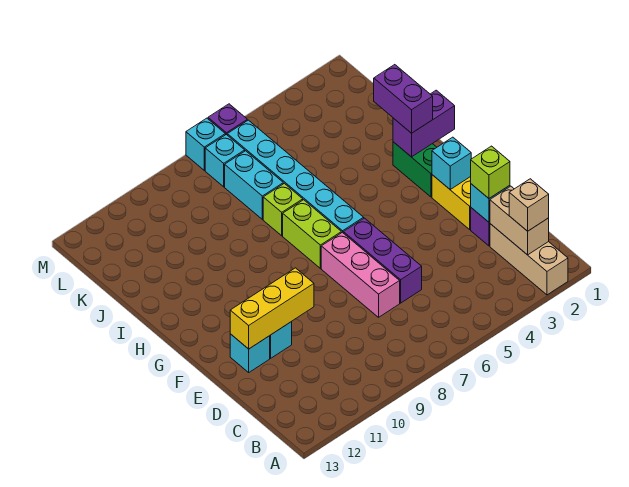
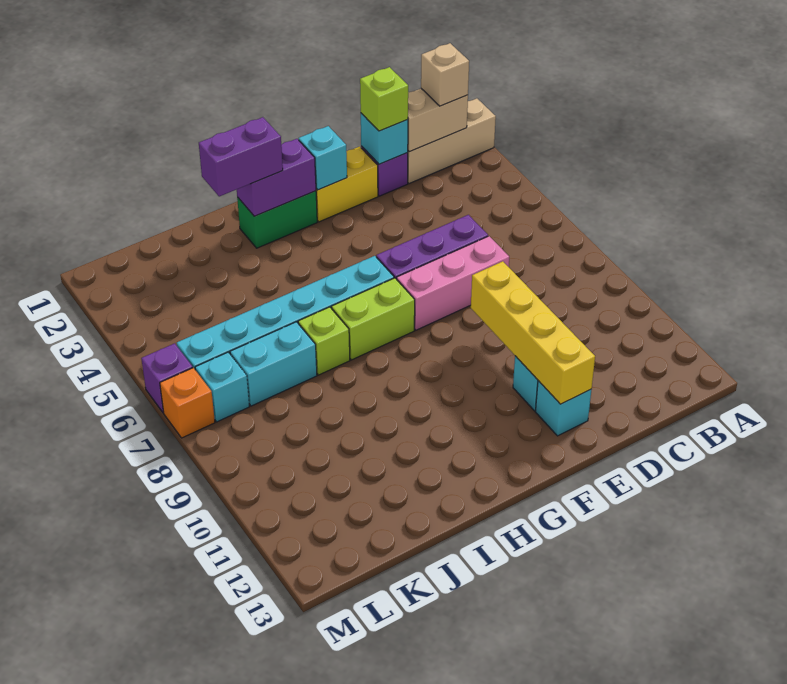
yellow brick E10:E12 level 2 -> yellow brick E9:E12 level 2
purple brick H1:H2 level 2 -> purple brick G2:H2 level 2
cyan brick M7 level 1 -> orange brick M7 level 1

